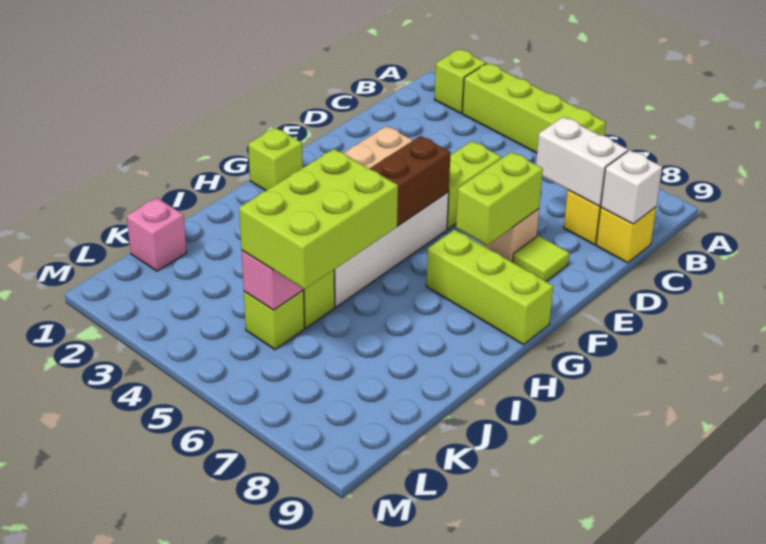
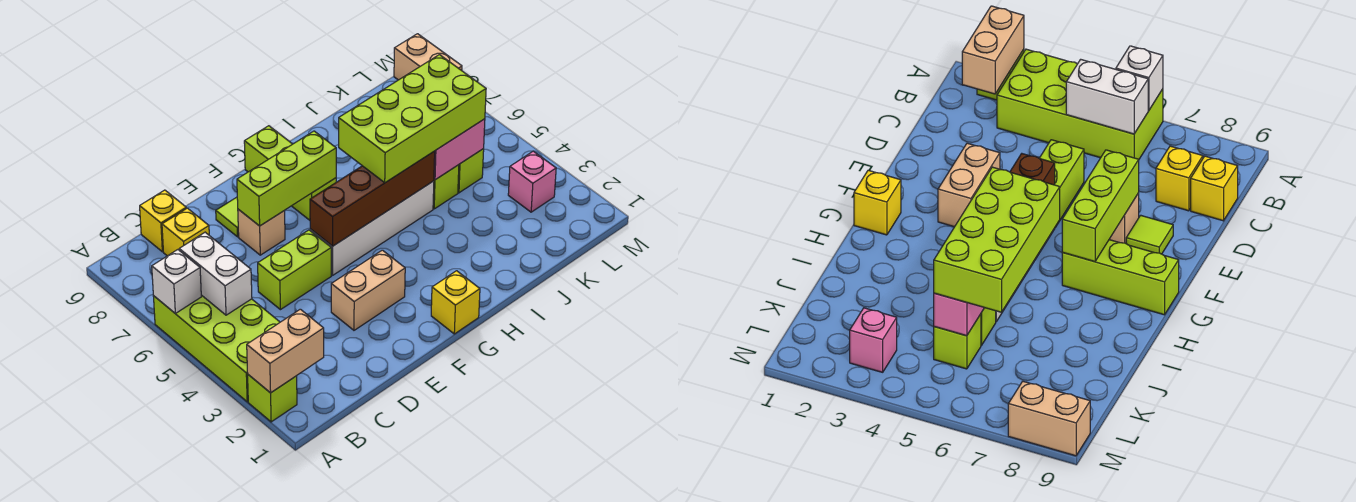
none -> tan brick A2:B2 level 2
lime brick A3:A6 level 1 -> lime brick A3:B6 level 1
white brick C7:C8 level 2 -> white brick B5:B6 level 2
white brick C9 level 2 -> white brick A6 level 2
lime brick E7:F7 level 2 -> lime brick E7:G7 level 2
lime brick G1 level 1 -> yellow brick G1 level 1
lime brick I5:K6 level 3 -> lime brick H5:K6 level 3
pink brick K1 level 1 -> pink brick L3 level 1
none -> tan brick M8:M9 level 1

